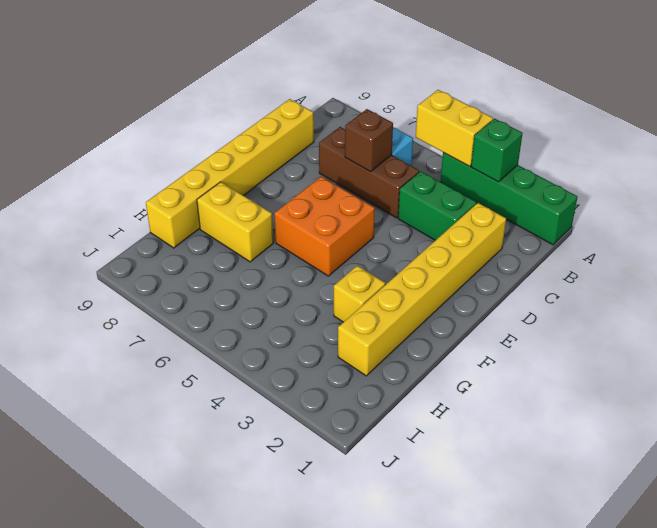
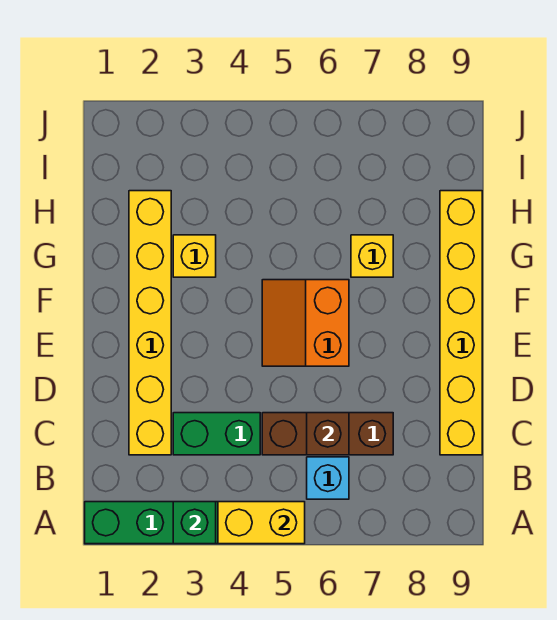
orange brick E5:F6 level 1 -> orange slope E5:F6 level 1 top 6
yellow brick G7:G8 level 1 -> yellow brick G7 level 1

